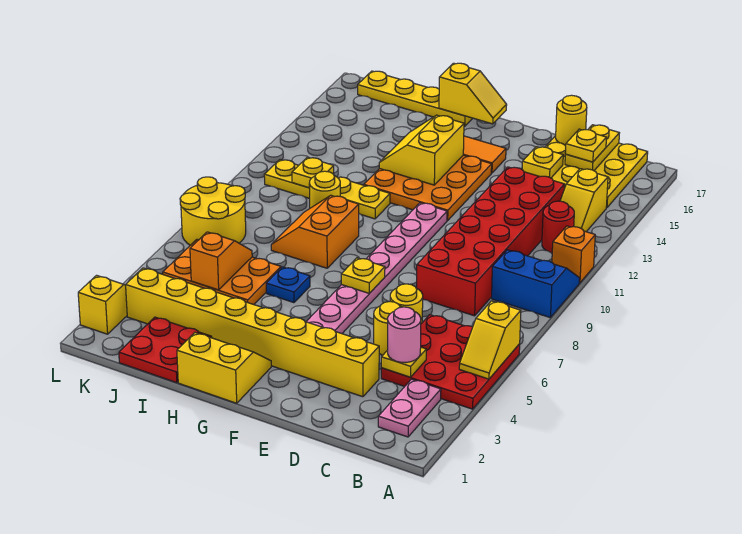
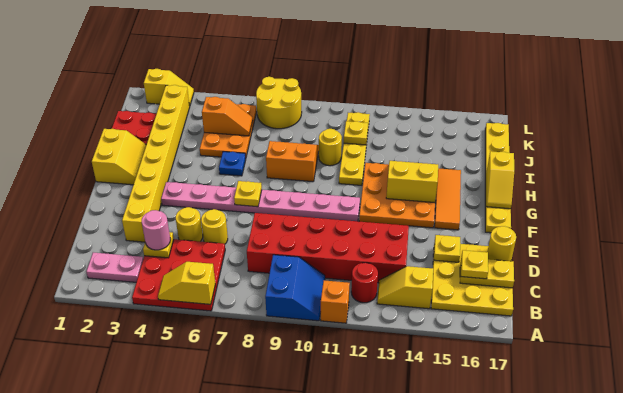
yellow plate H17:K17 level 1 -> yellow plate F17:K17 level 1

